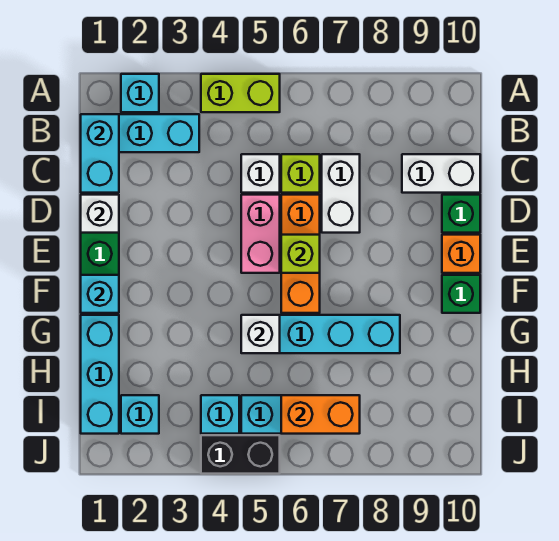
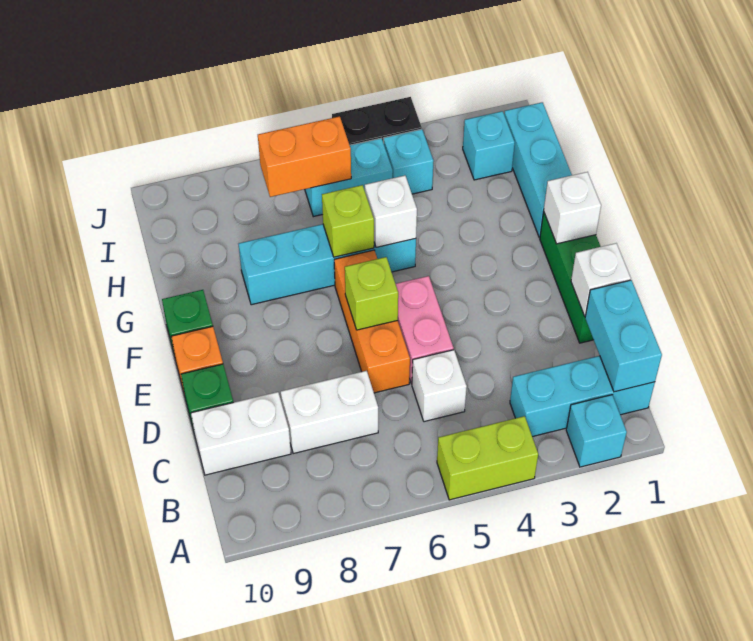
lime brick C6 level 1 -> lime brick G6 level 2
white brick C7:D7 level 1 -> white brick C7:C8 level 1
cyan brick F1 level 2 -> white brick F1 level 2

